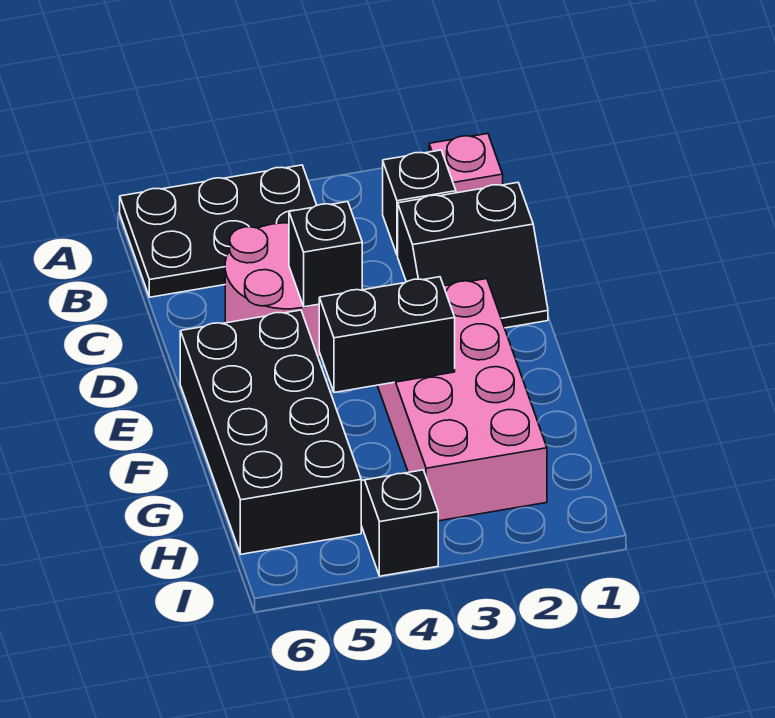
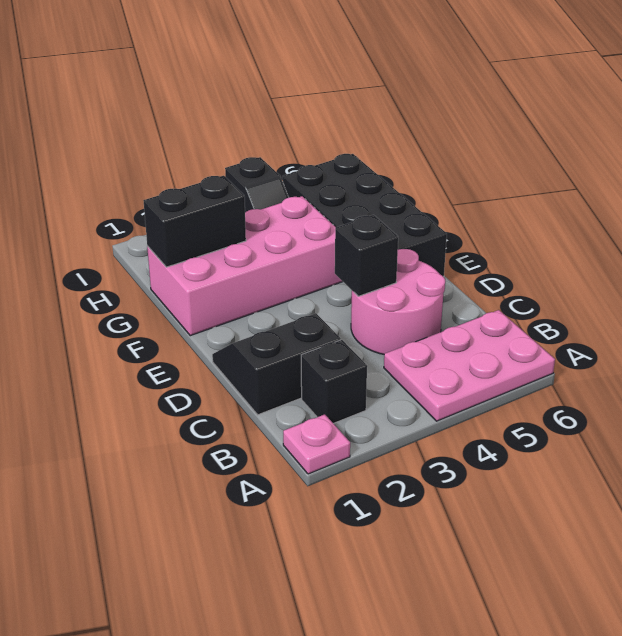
black plate A4:B6 level 1 -> pink plate A4:B6 level 1
pink brick E2:H3 level 1 -> pink brick F1:G4 level 1
black brick F3:F4 level 2 -> black brick G1:G2 level 2

